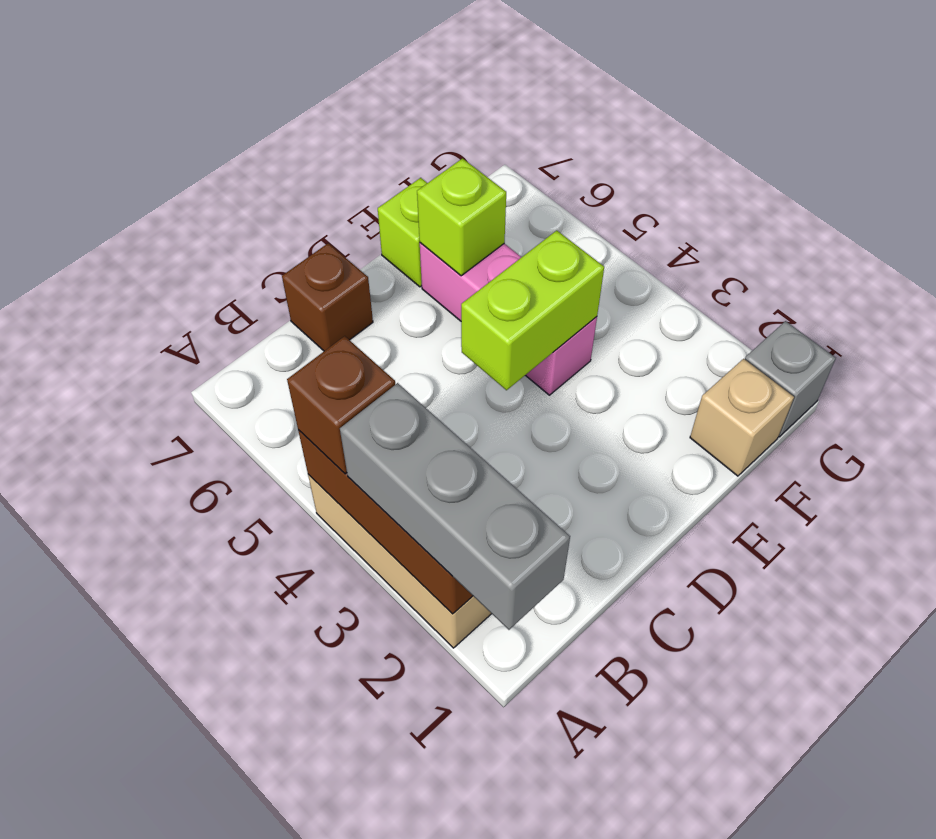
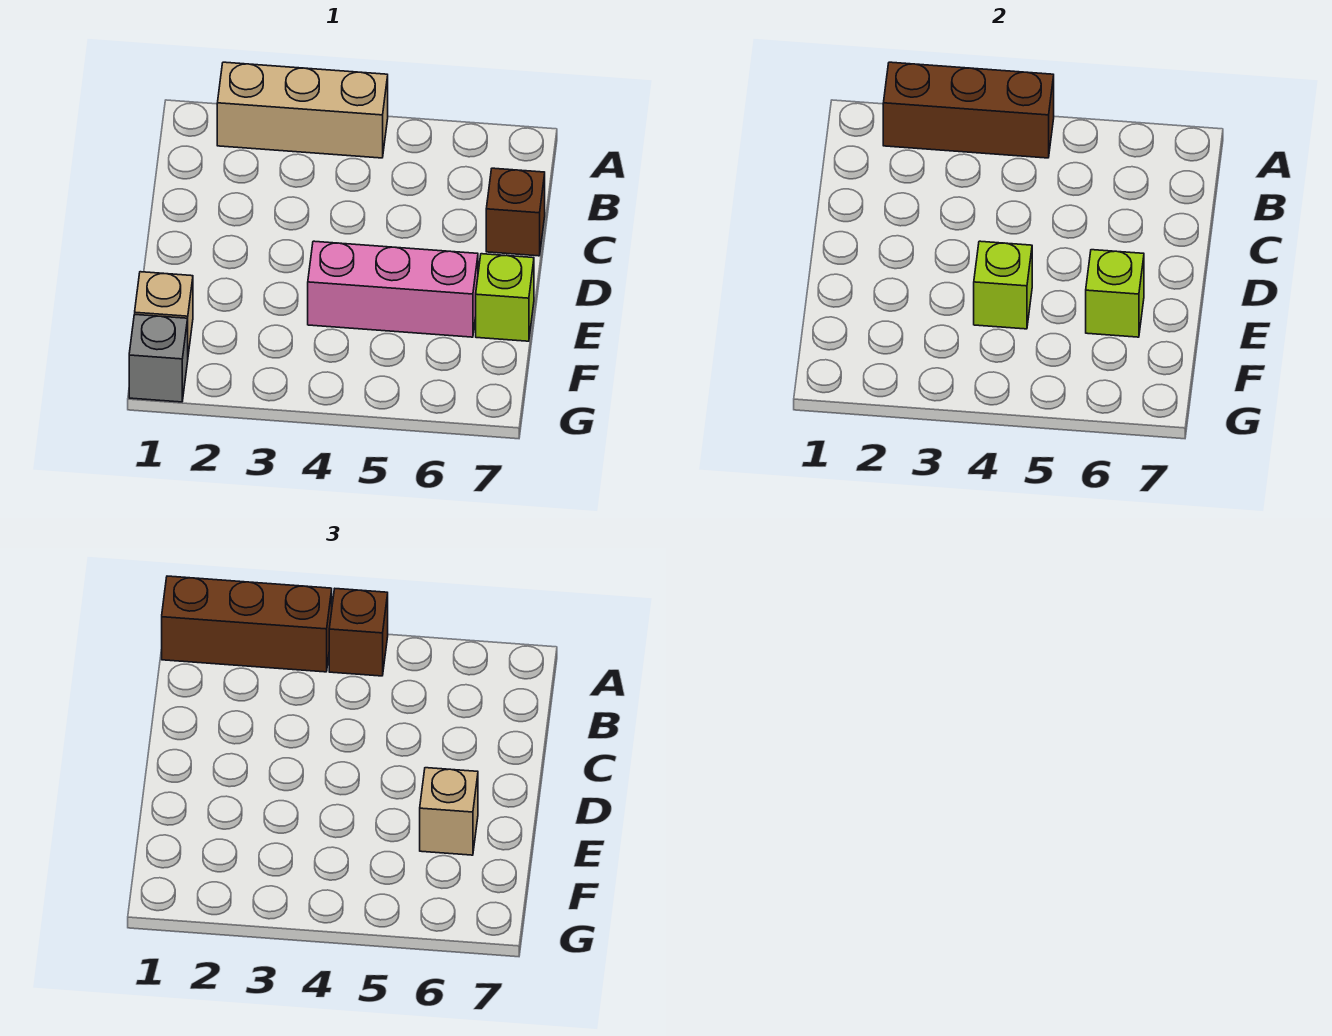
grey brick A1:A3 level 3 -> brown brick A1:A3 level 3
lime brick D4:E4 level 2 -> lime brick E4 level 2
none -> tan brick E6 level 3

